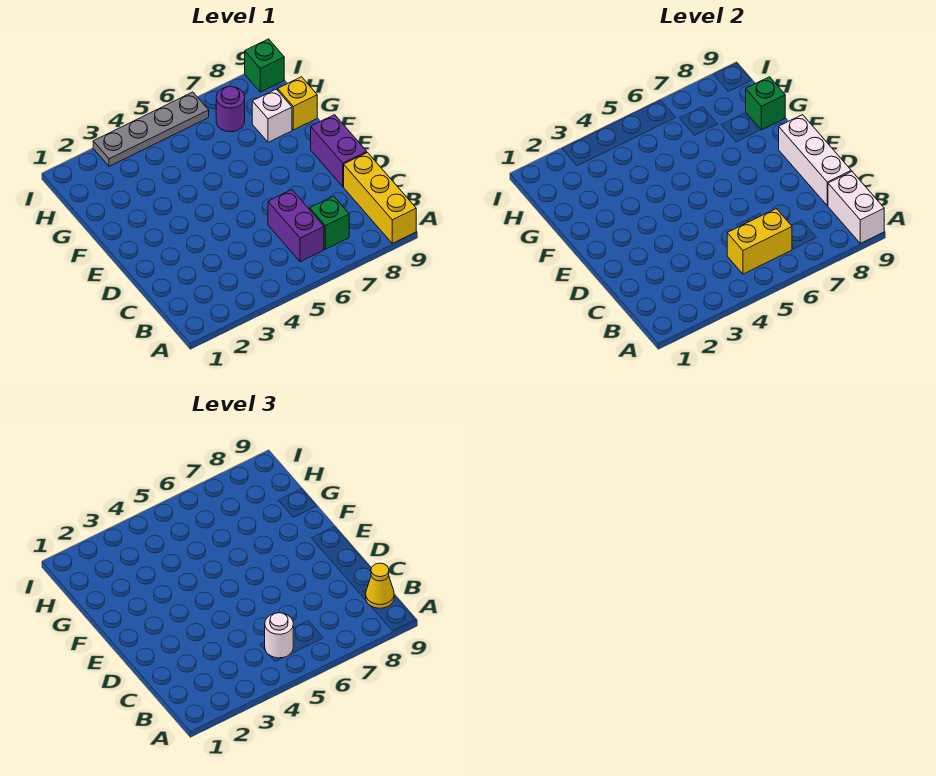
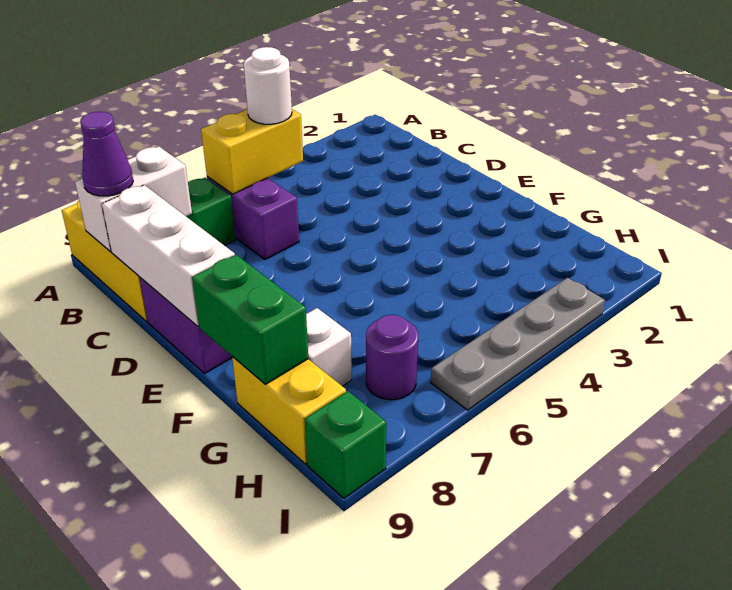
white brick A9:B9 level 2 -> white brick B8:B9 level 2
yellow cone B9 level 3 -> purple cone B9 level 3
yellow brick G9 level 1 -> yellow brick G9:H9 level 1
green brick G9 level 2 -> green brick F9:G9 level 2

